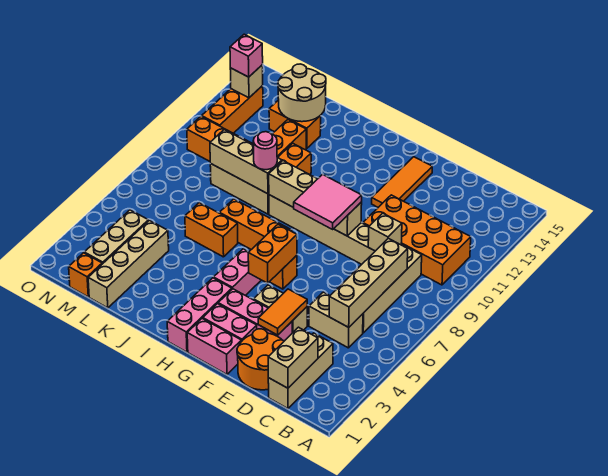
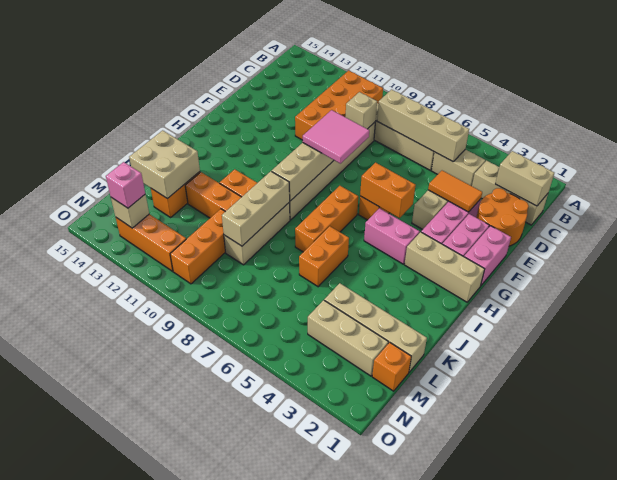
tan brick C5:D5 level 1 -> tan brick C4:C5 level 1
orange tile F12:F14 level 1 -> none
pink brick H1:H3 level 1 -> tan brick H1:H3 level 1
pink round brick J9 level 3 -> none
tan round brick K13:L14 level 2 -> tan brick K13:L14 level 2

